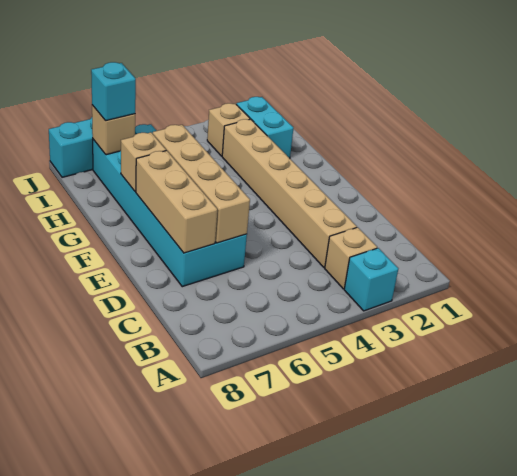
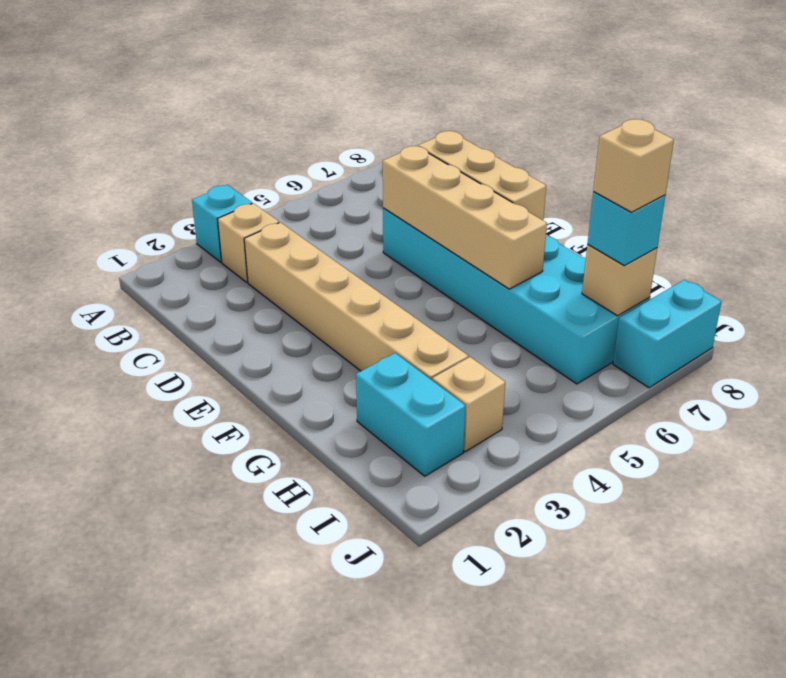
tan brick G7 level 2 -> tan brick I7 level 4

